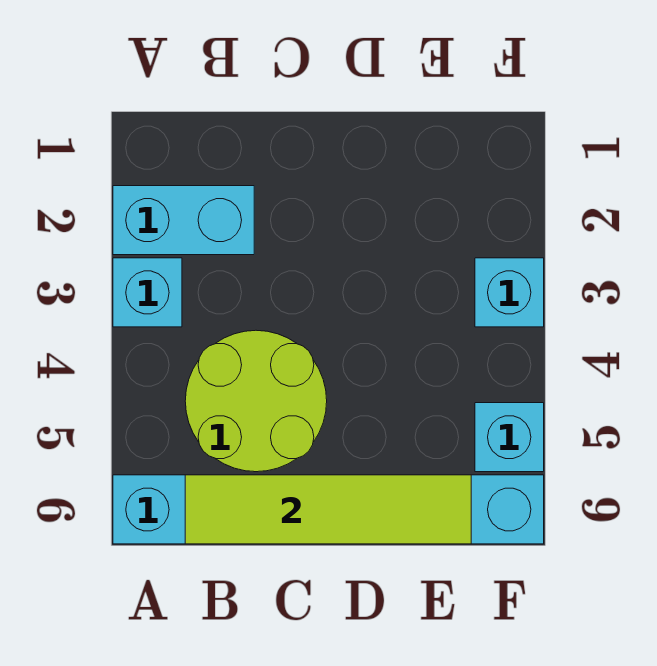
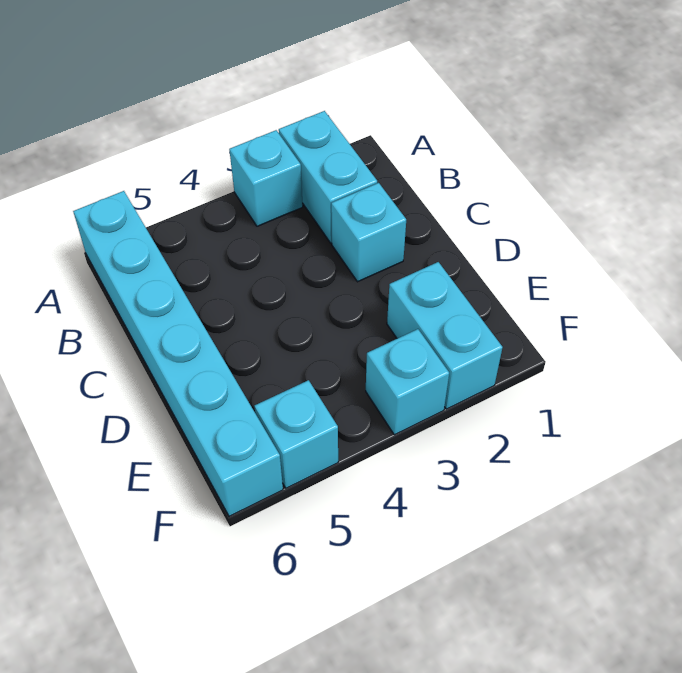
lime round brick B4:C5 level 1 -> none
lime tile B6:E6 level 2 -> none
none -> cyan brick C2 level 1
none -> cyan brick E2:F2 level 1

